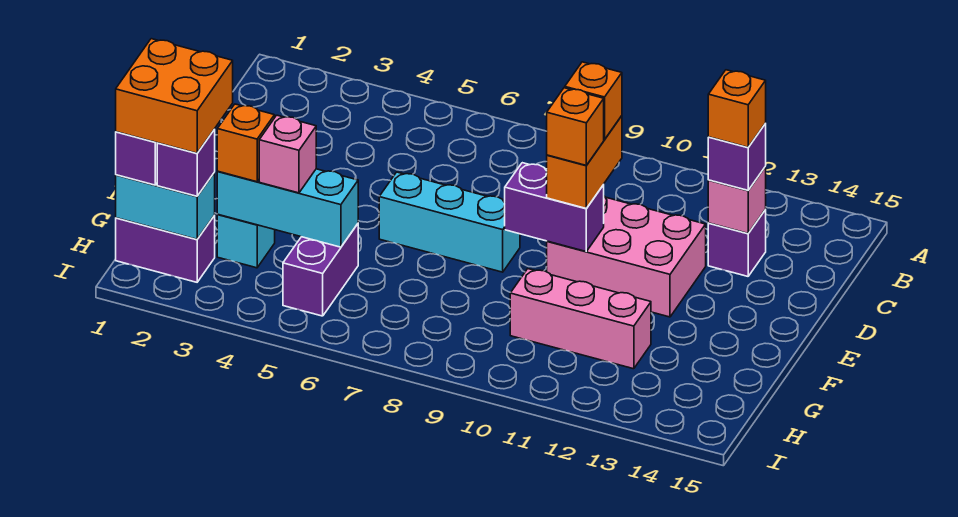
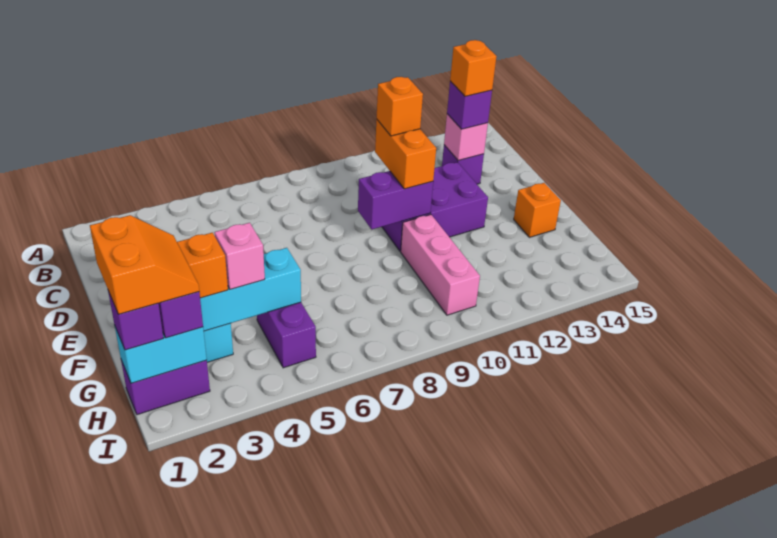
pink brick D10:E12 level 1 -> purple brick D10:E12 level 1
cyan brick E6:E8 level 1 -> none
orange brick E10 level 4 -> orange brick F14 level 1
orange brick G1:H2 level 4 -> orange slope G1:H2 level 4 top 1
pink brick G10:G12 level 1 -> pink brick F10:H10 level 1

